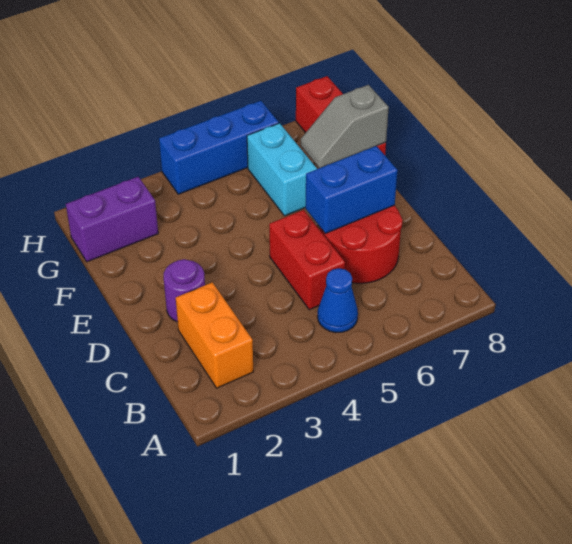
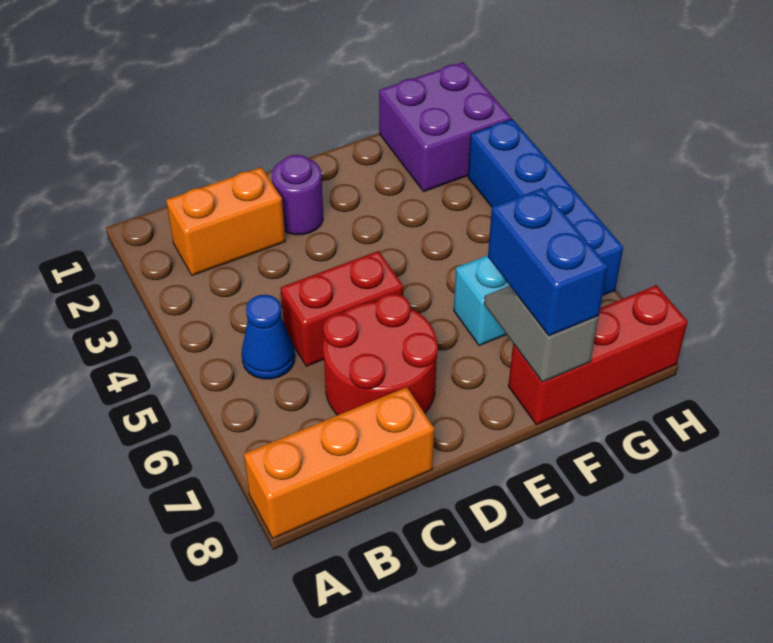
none -> orange brick A8:C8 level 1
blue brick D6:D7 level 2 -> blue brick F7:F8 level 3
purple brick G1:G2 level 1 -> purple brick G1:H2 level 1
blue brick H4:H6 level 1 -> blue brick H3:H6 level 1

